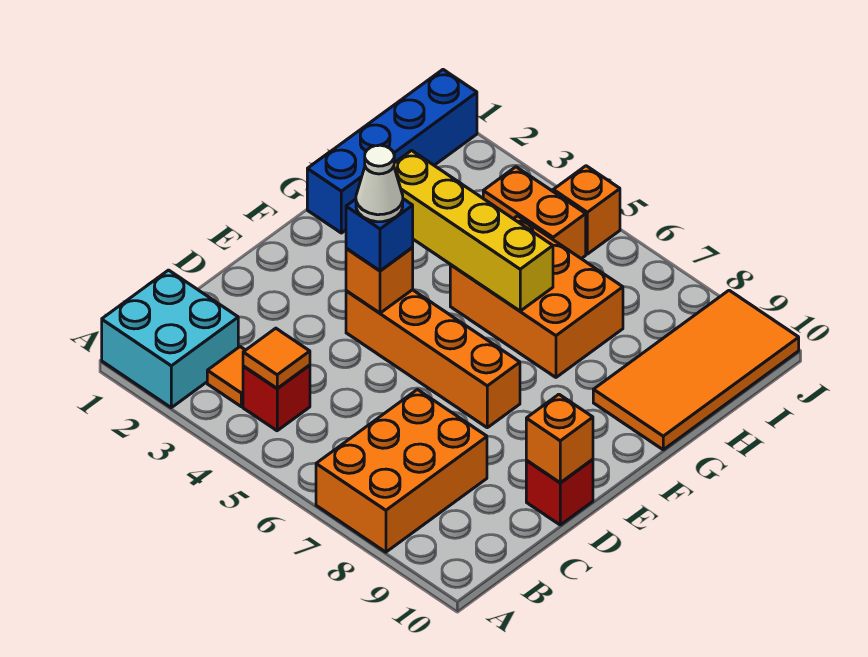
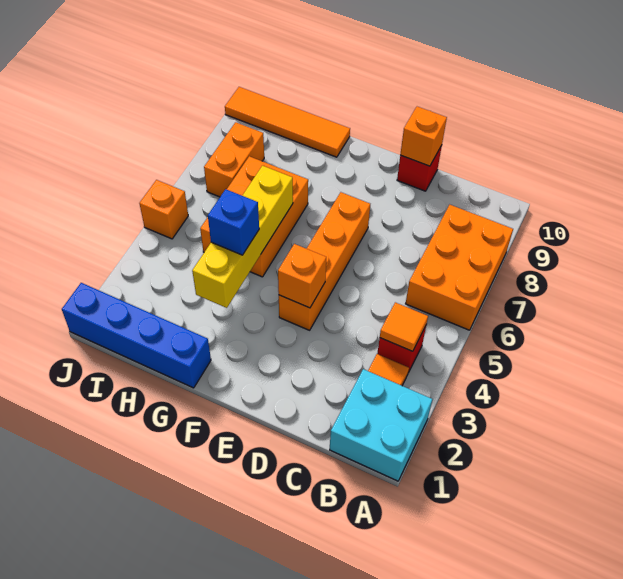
orange brick A7:C8 level 1 -> orange brick A6:B8 level 1
blue brick E4 level 3 -> blue brick G4 level 3
white cone E4 level 4 -> none
orange tile G9:J10 level 1 -> orange tile G10:J10 level 1
orange brick I4:I5 level 1 -> orange brick I7:I8 level 1

